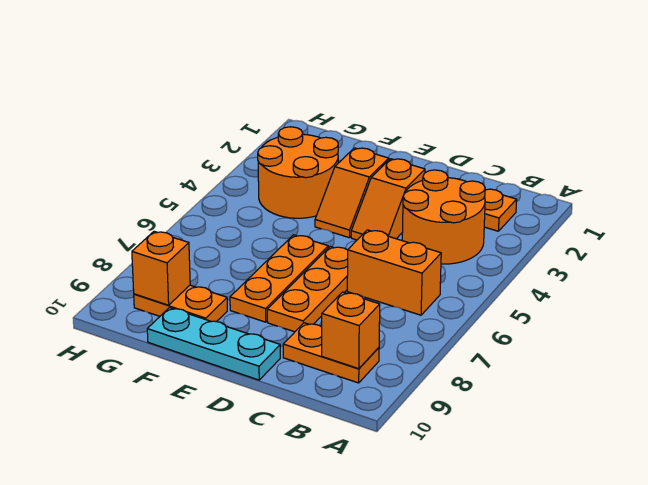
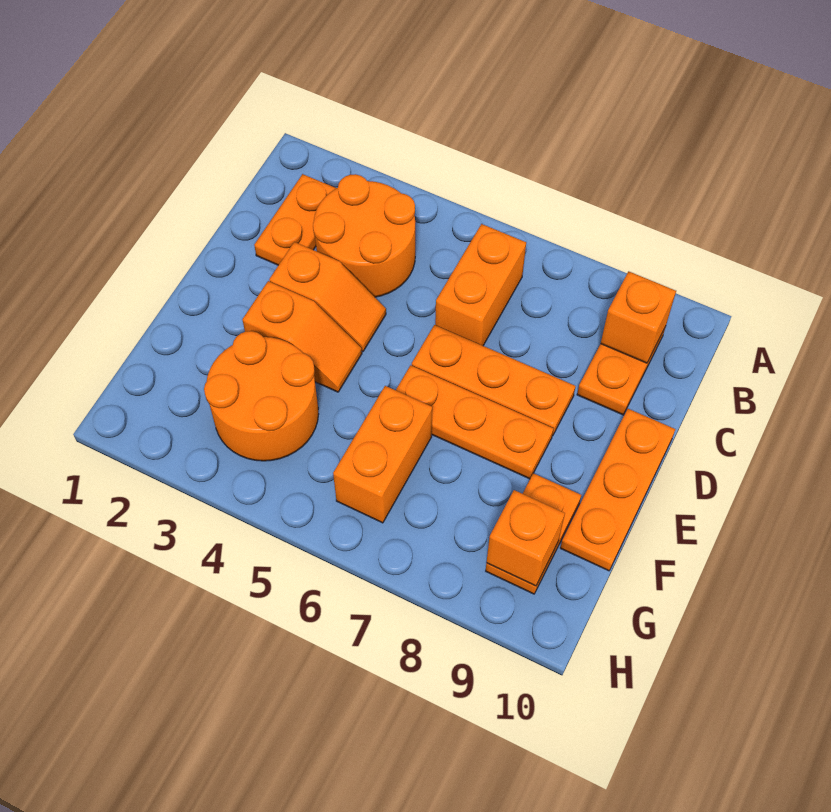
cyan plate D10:F10 level 1 -> orange plate D10:F10 level 1
none -> orange brick F6:G6 level 1

